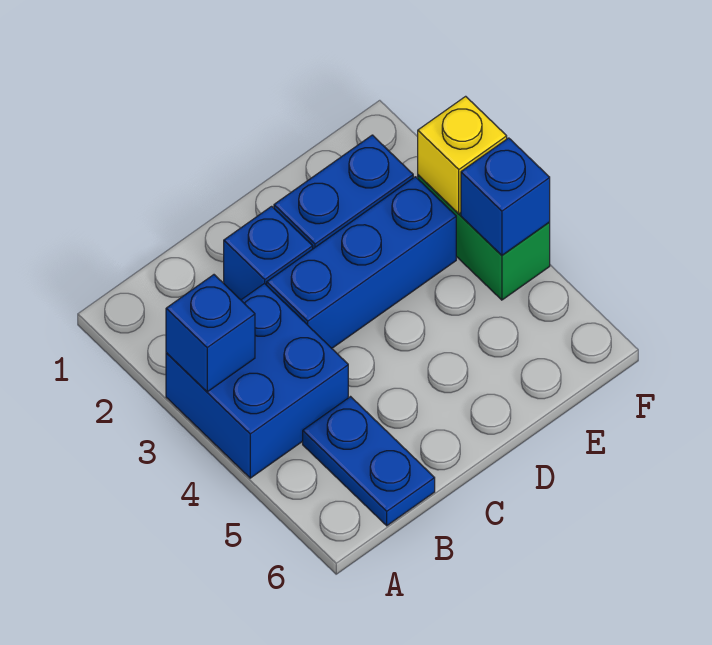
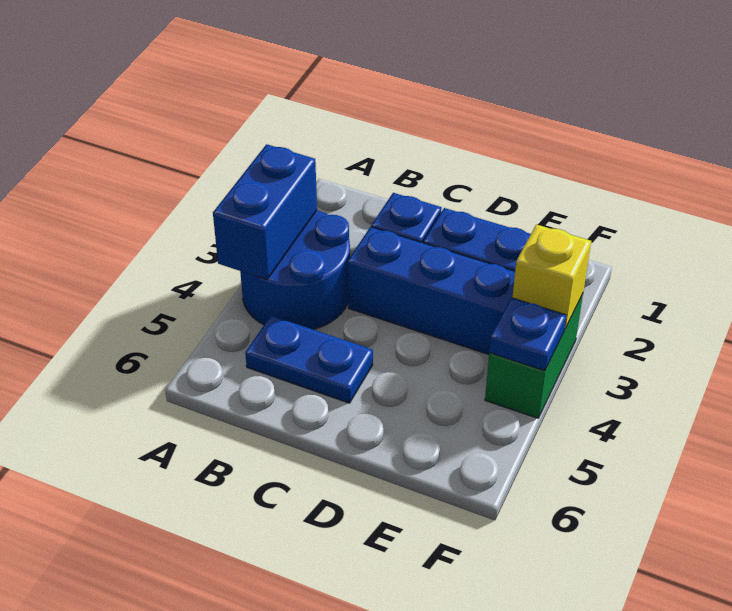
blue brick A3:B4 level 1 -> blue round brick A3:B4 level 1
blue brick A3 level 2 -> blue brick A3:A4 level 2
blue plate B5:B6 level 1 -> blue plate B5:C5 level 1
blue brick F4 level 2 -> blue plate F4 level 2

